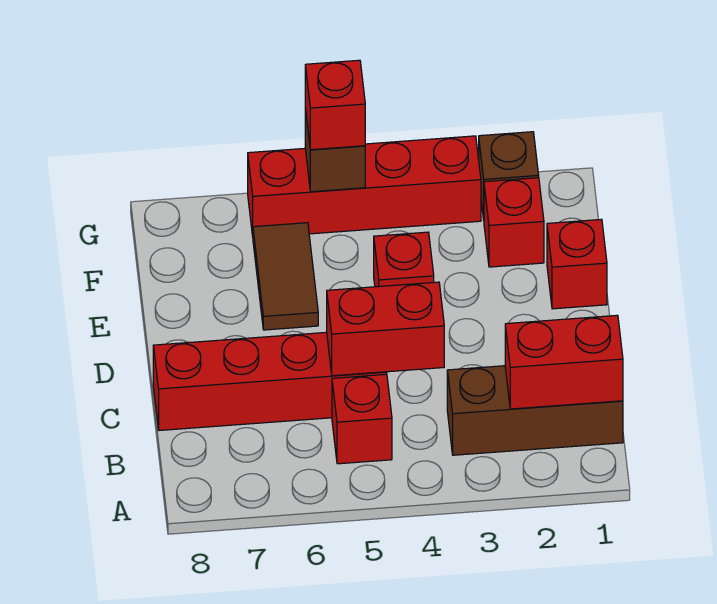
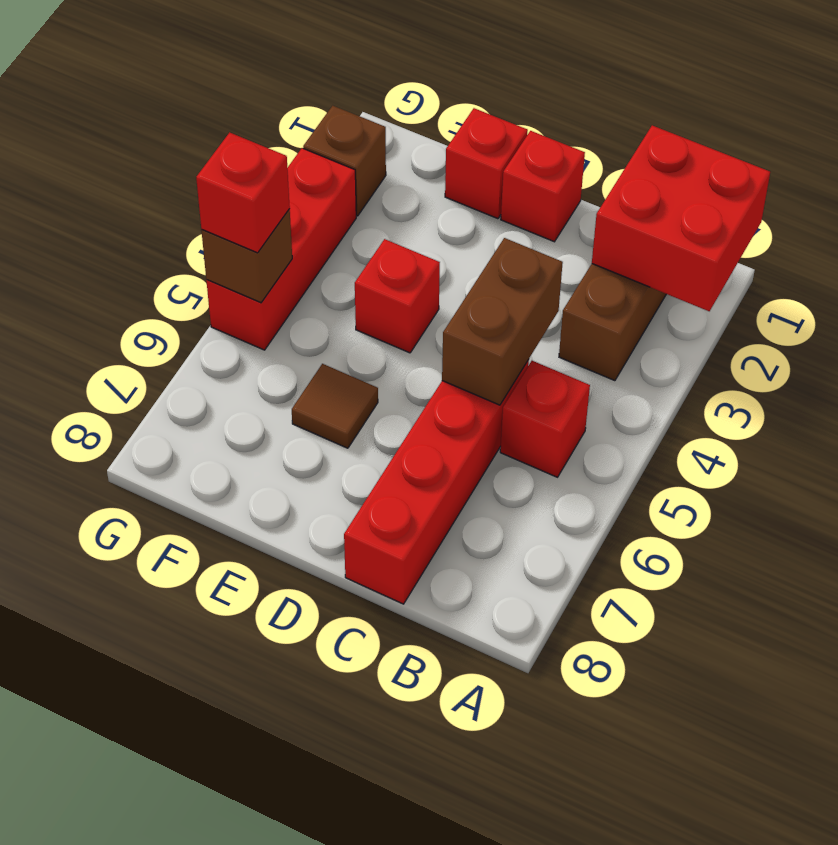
red brick B1:B2 level 2 -> red brick A1:B2 level 2
red brick C4:C5 level 2 -> brown brick C4:C5 level 2
brown tile E6:F6 level 1 -> brown tile E6 level 1
red brick F2 level 1 -> red brick D1 level 1
red brick G3:G6 level 1 -> red brick G3:G5 level 1

